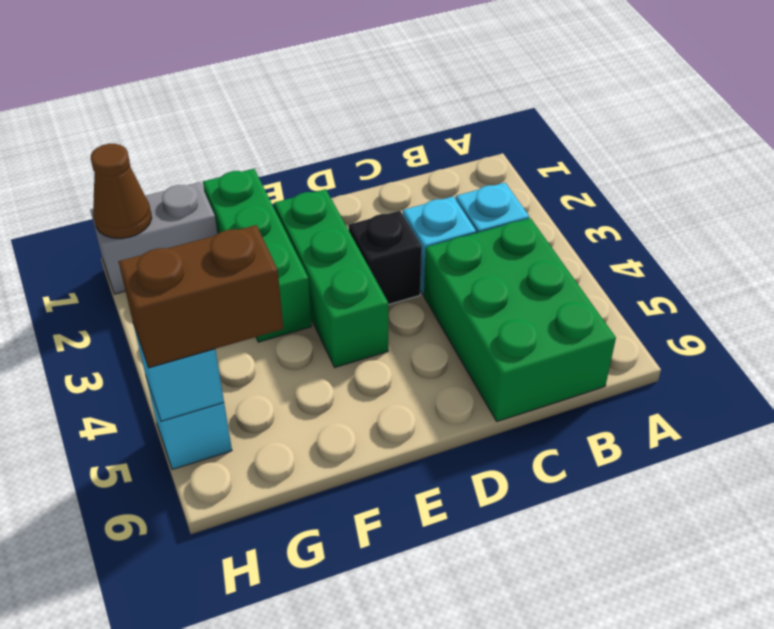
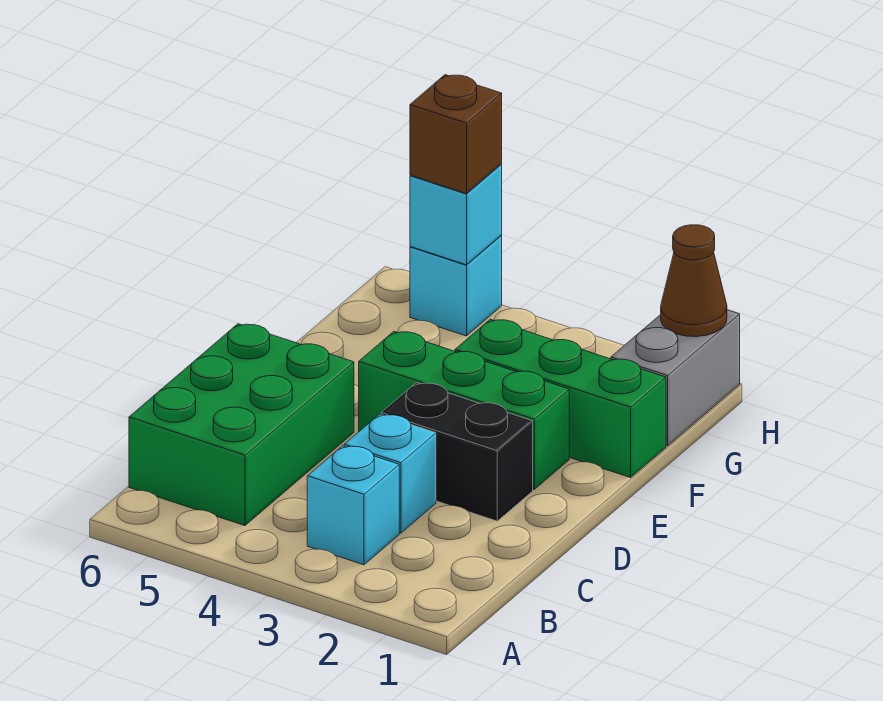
green brick B4:C6 level 1 -> green brick B5:D6 level 1
black brick D3 level 1 -> black brick D2:D3 level 1
brown brick G5:H5 level 3 -> brown brick H5 level 3

